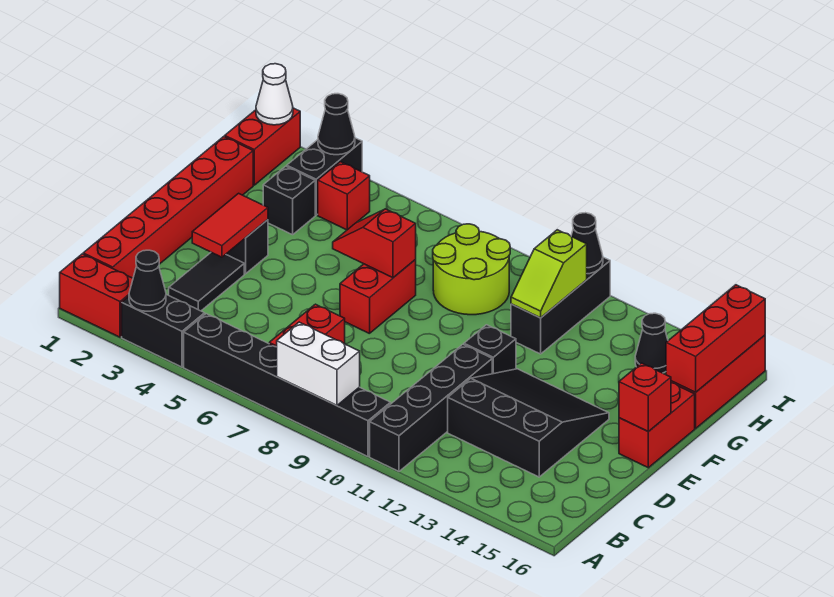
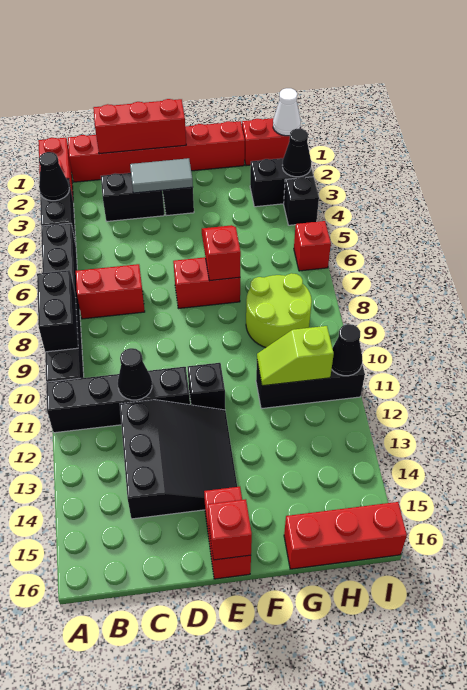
white brick A8:A9 level 2 -> black brick A8:A9 level 2
black tile C3:D3 level 1 -> black brick C3:D3 level 1
red tile D3:E3 level 2 -> grey tile D3:E3 level 2
red brick E16:F16 level 1 -> red brick E15:E16 level 1
black brick G3 level 1 -> black brick I4 level 1
red brick G16:I16 level 2 -> red brick C1:E1 level 2
red brick H4 level 1 -> red brick I6 level 1
black cone H14 level 1 -> black cone C11 level 2

